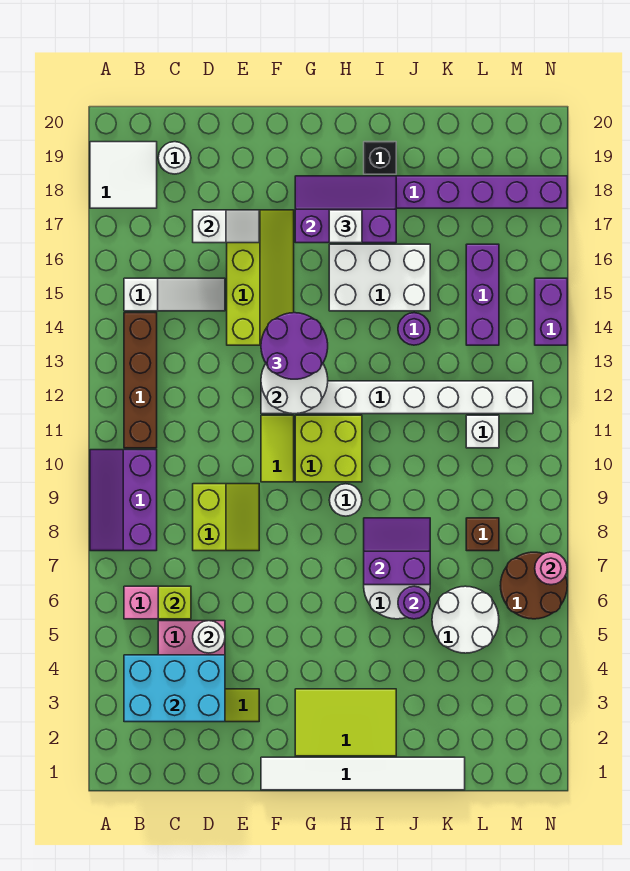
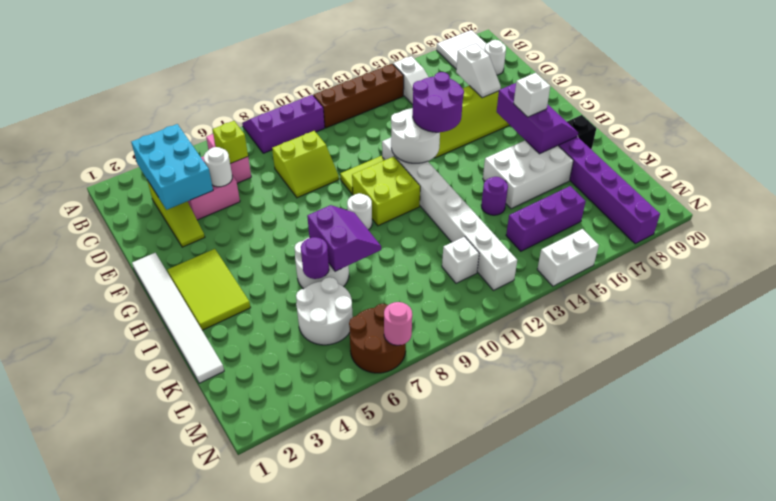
white brick H15:J16 level 1 -> white brick I15:J17 level 1
brown brick L8 level 1 -> none
purple brick N14:N15 level 1 -> white brick N14:N15 level 1

